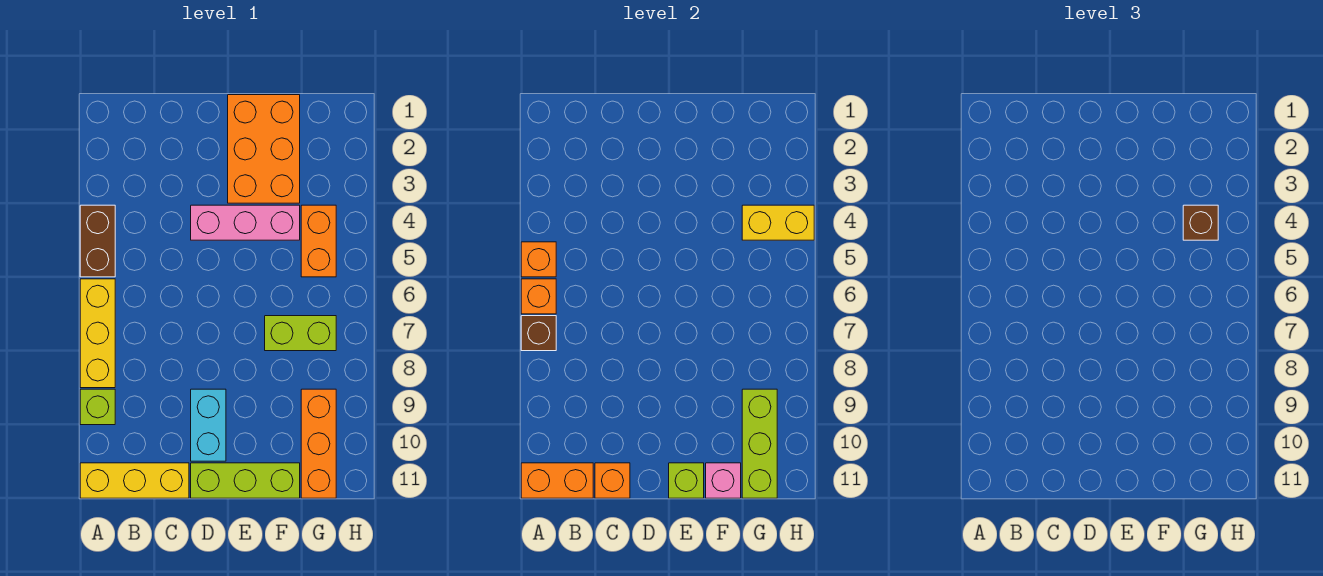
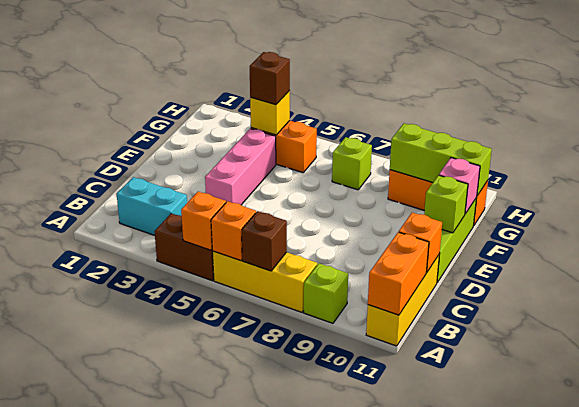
cyan brick D9:D10 level 1 -> cyan brick B2:B3 level 1
orange brick E1:F3 level 1 -> none
lime brick F7:G7 level 1 -> lime brick G7 level 1
yellow brick G4:H4 level 2 -> yellow brick G4 level 2

